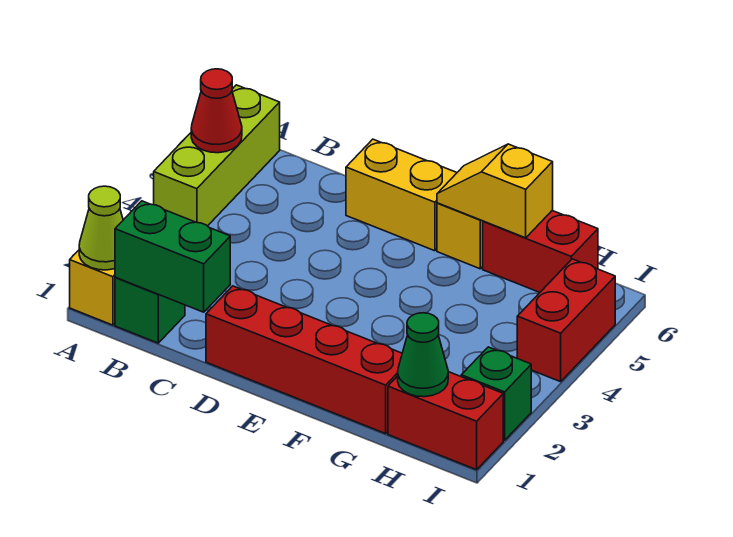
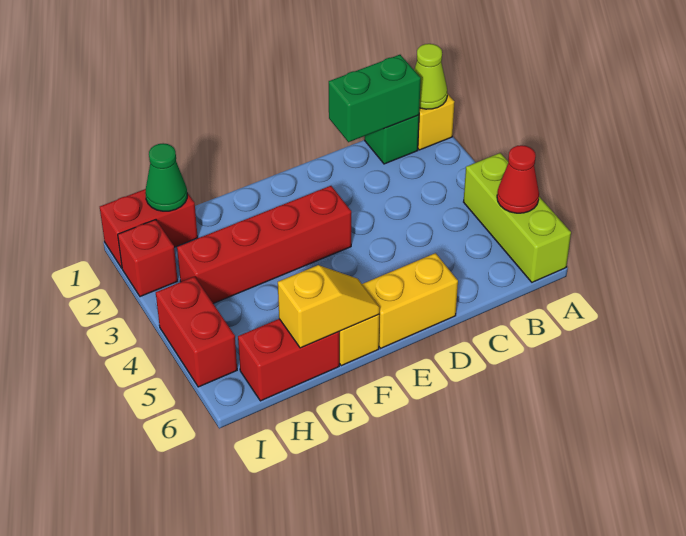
red brick D1:G1 level 1 -> red brick E3:H3 level 1
green brick I2 level 1 -> red brick I2 level 1

